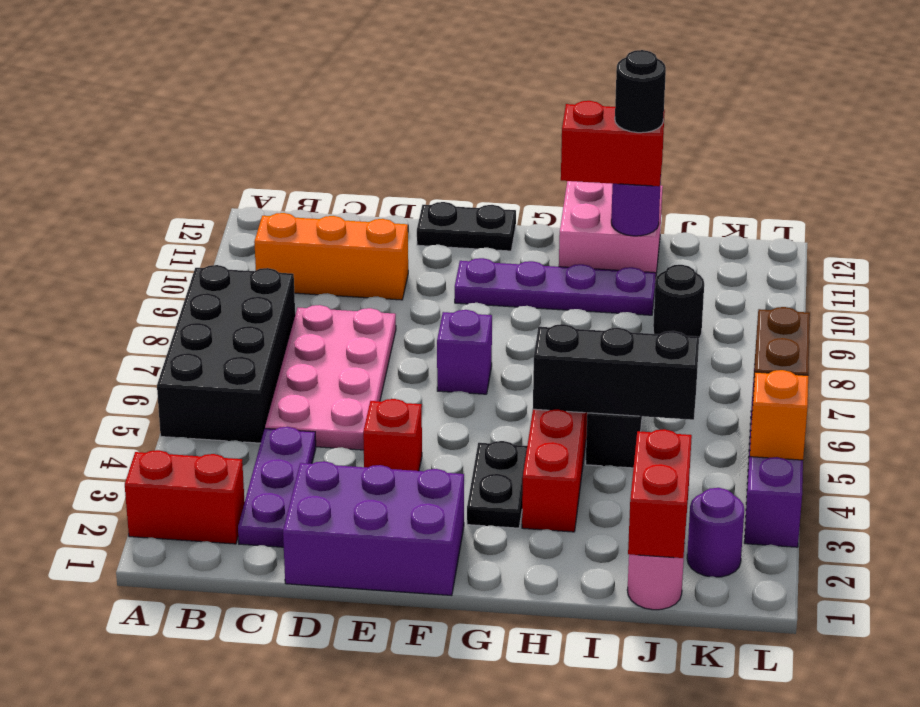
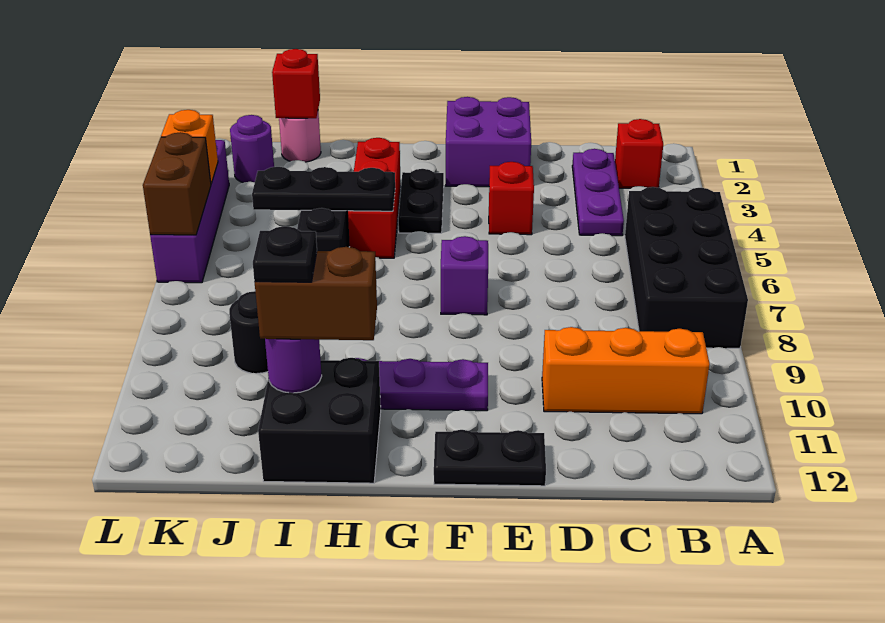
red brick A2:B2 level 1 -> red brick B2 level 1
pink plate C5:D8 level 1 -> none
purple brick D1:F2 level 1 -> purple brick E1:F2 level 1
black brick H5:J5 level 2 -> black plate H5:J5 level 2
pink brick H11:I12 level 1 -> black brick H11:I12 level 1
red brick H11:I11 level 3 -> brown brick H11:I11 level 3
black round brick I11 level 4 -> black plate I11 level 4
red brick J1:J2 level 2 -> red brick J1 level 2

